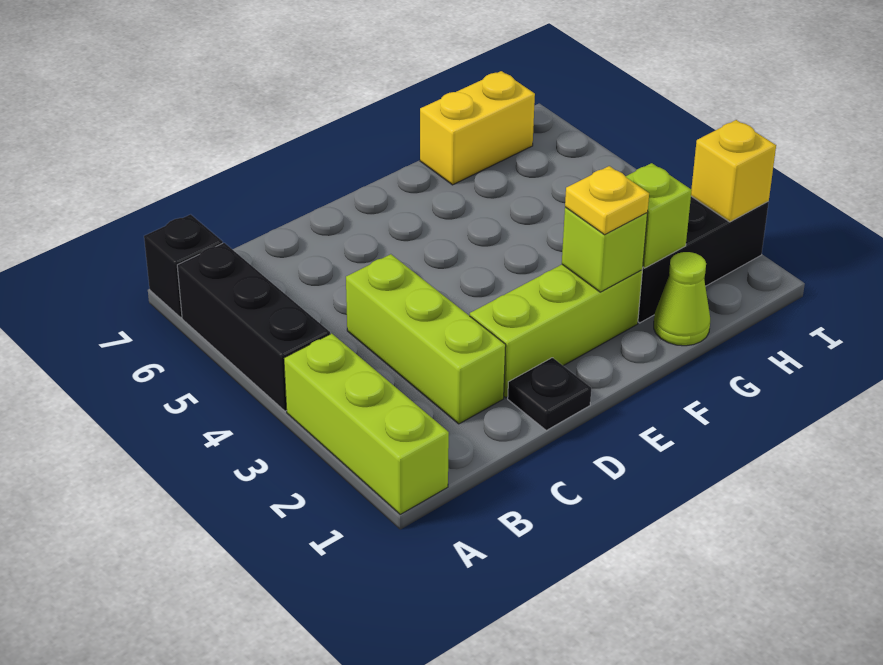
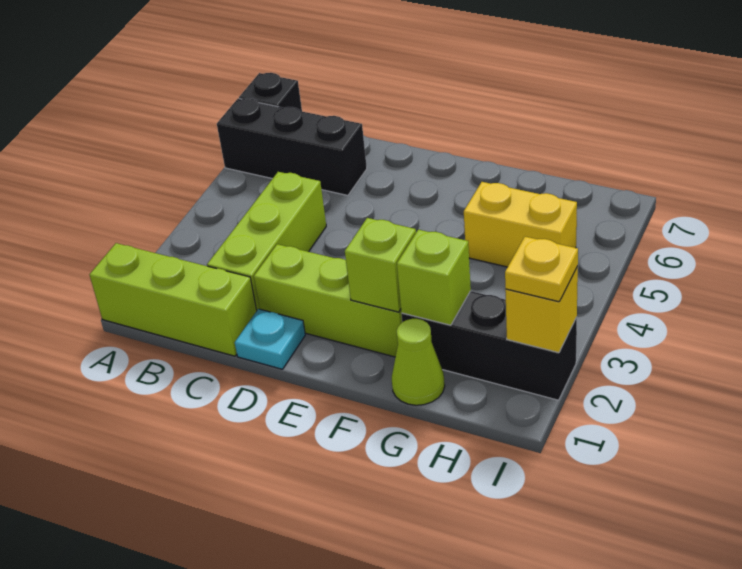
lime brick A1:A3 level 1 -> lime brick A1:C1 level 1
black brick A4:A6 level 1 -> black brick A6:C6 level 1
black plate D1 level 1 -> cyan plate D1 level 1
yellow plate F2 level 3 -> yellow plate I2 level 3
yellow brick G7:H7 level 1 -> yellow brick G5:H5 level 1

